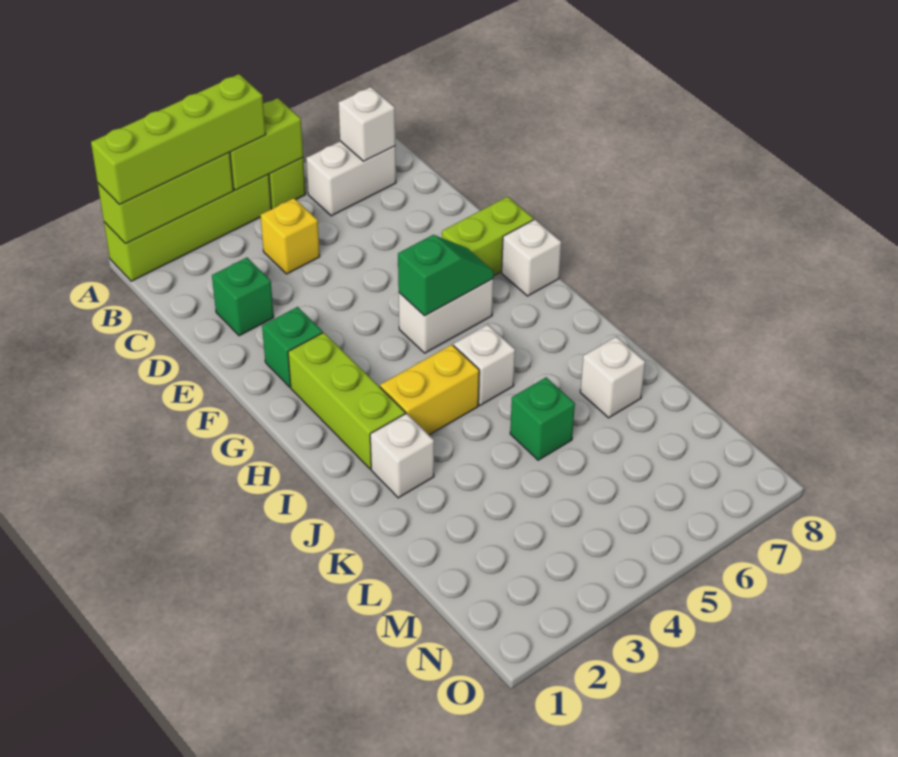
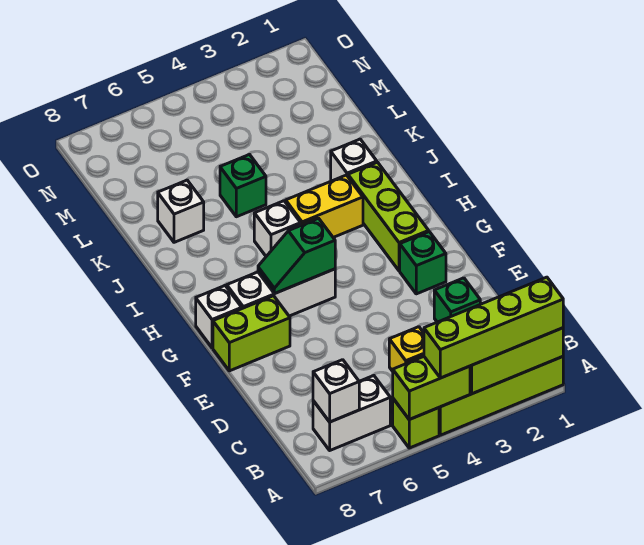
white brick G5:G6 level 1 -> white brick G5:G7 level 1

